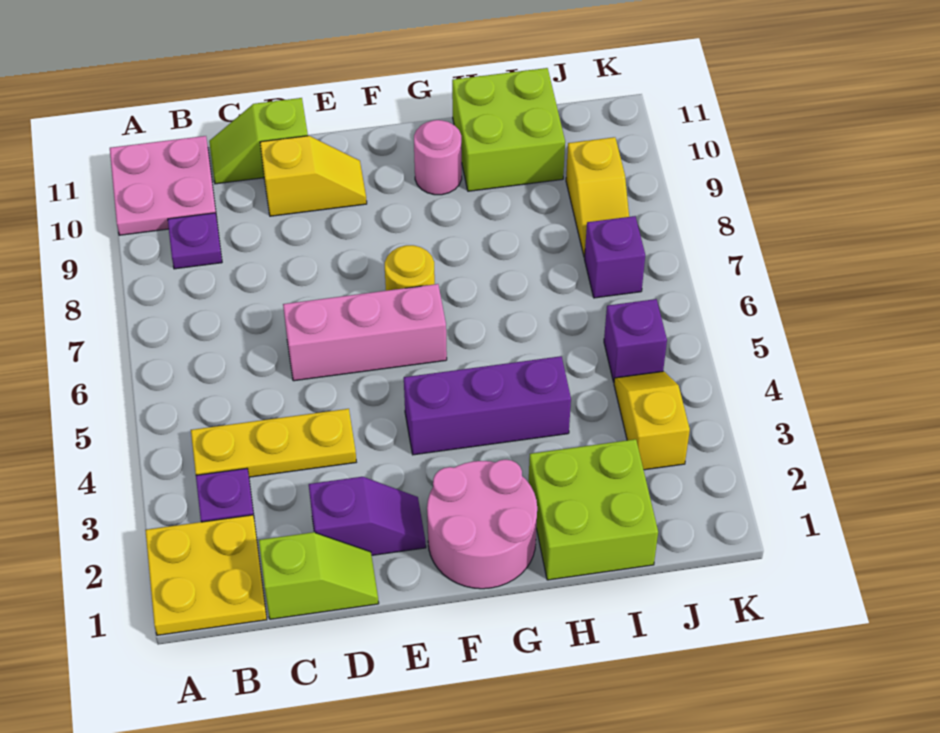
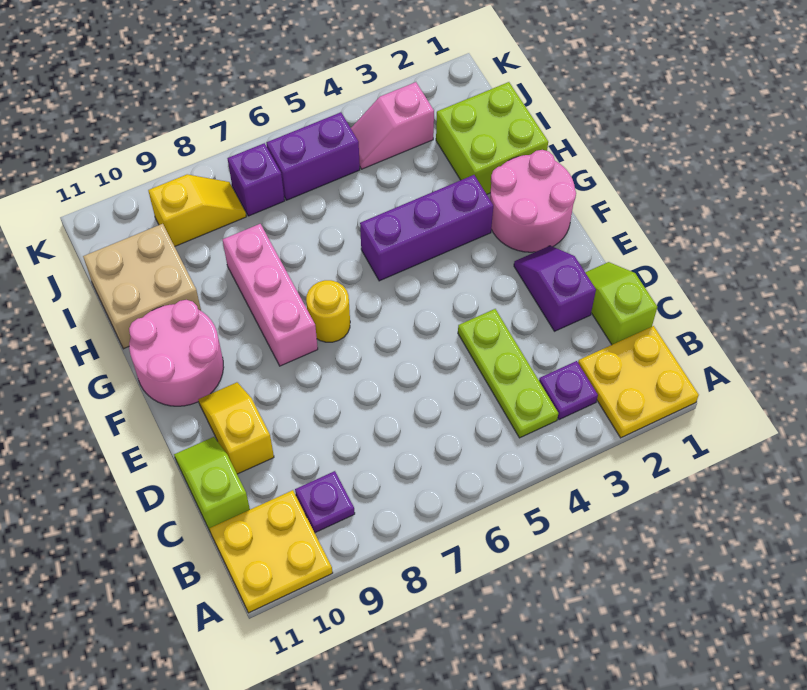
pink plate A10:B11 level 1 -> yellow plate A10:B11 level 1
yellow plate B4:D4 level 1 -> lime plate B4:D4 level 1
lime slope C11:D11 level 1 top D -> lime slope C11:D11 level 1 top C
pink brick D6:F6 level 1 -> pink brick F8:H8 level 1
purple brick F4:H4 level 1 -> purple brick G3:G5 level 1
pink round brick G10 level 1 -> pink round brick F10:G11 level 1
lime brick H10:I11 level 1 -> tan brick H10:I11 level 1
yellow slope J3:J4 level 1 top 3 -> pink slope J3:J4 level 1 top 3
purple brick J5 level 1 -> purple brick J5:J6 level 1

